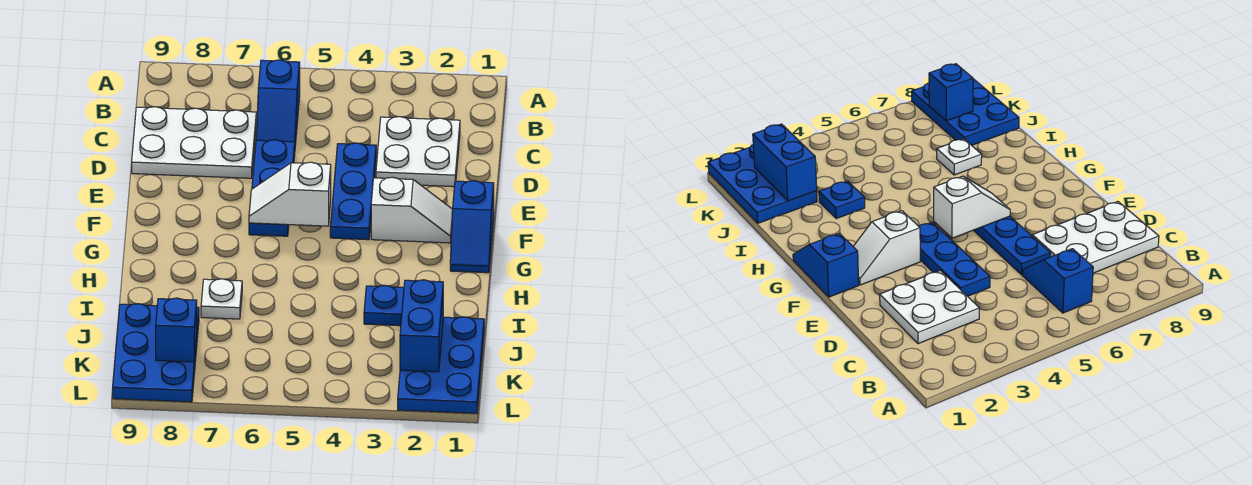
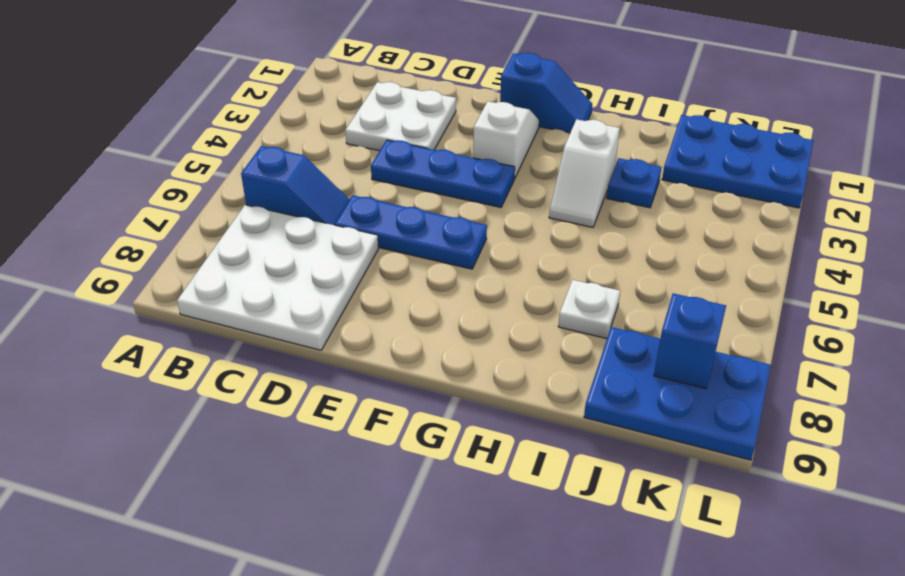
white plate C7:D9 level 1 -> white plate B7:D9 level 1
white slope F5:F6 level 2 top 5 -> white slope H3:H4 level 1 top 3
blue brick J2:K2 level 2 -> none

